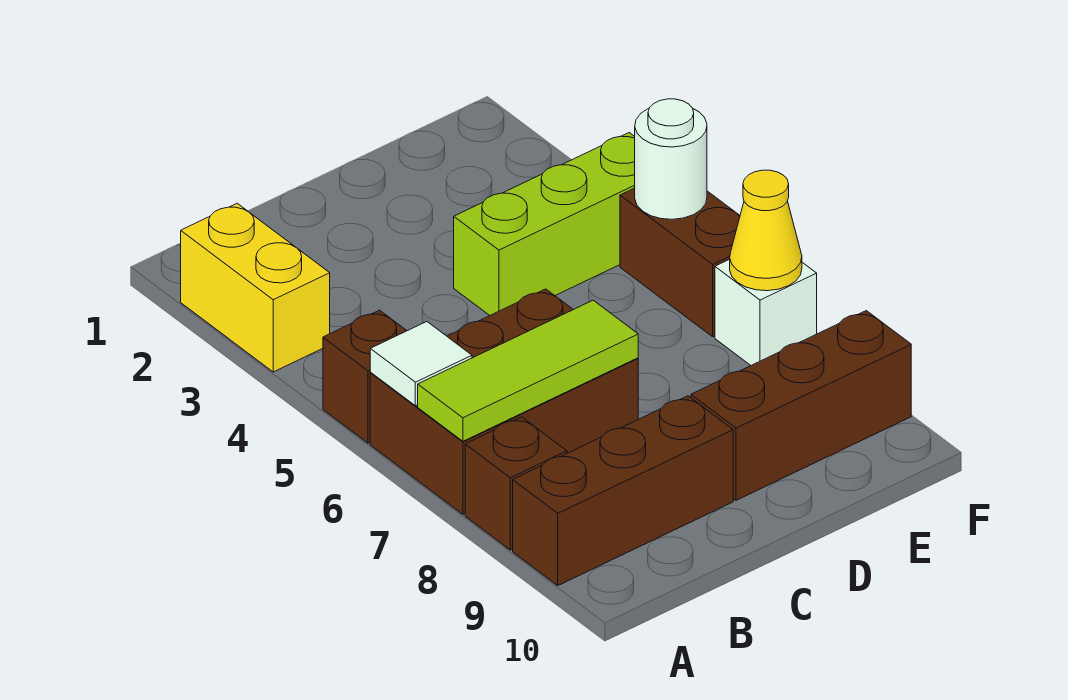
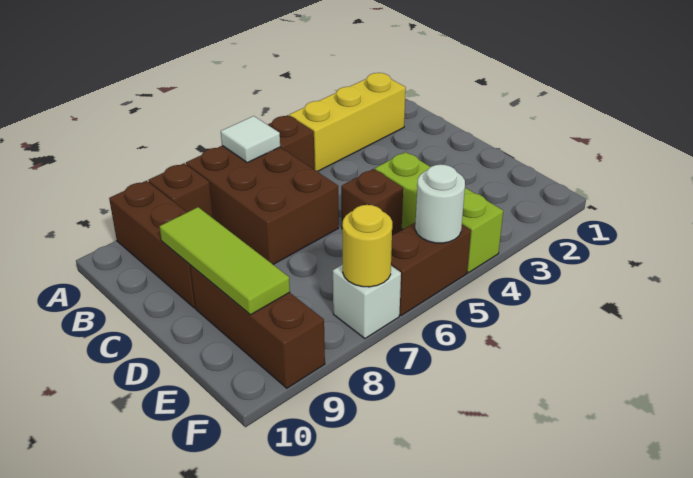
yellow brick A2:A3 level 1 -> yellow brick A2:A4 level 1
lime tile A7:C7 level 2 -> lime tile C9:E9 level 2
none -> brown brick D5 level 1
yellow cone F7 level 2 -> yellow round brick F7 level 2

